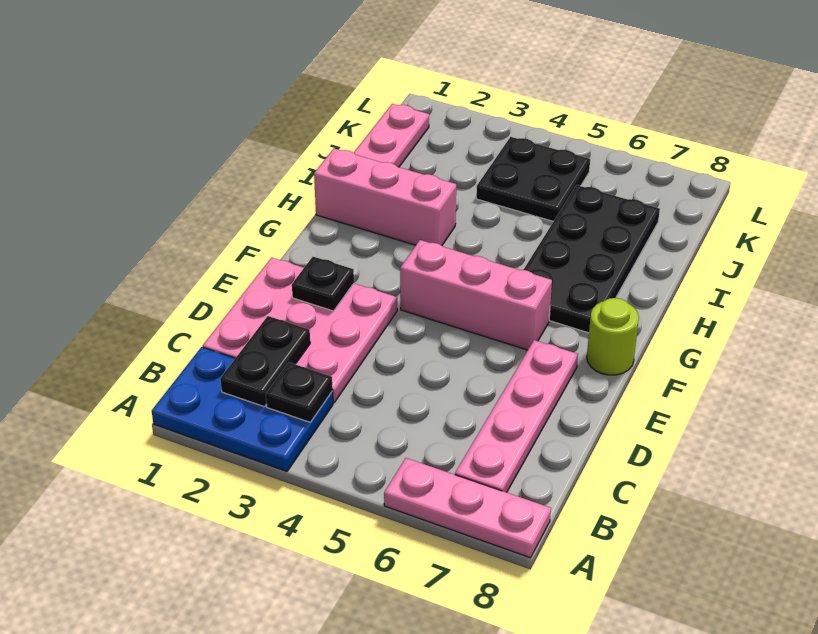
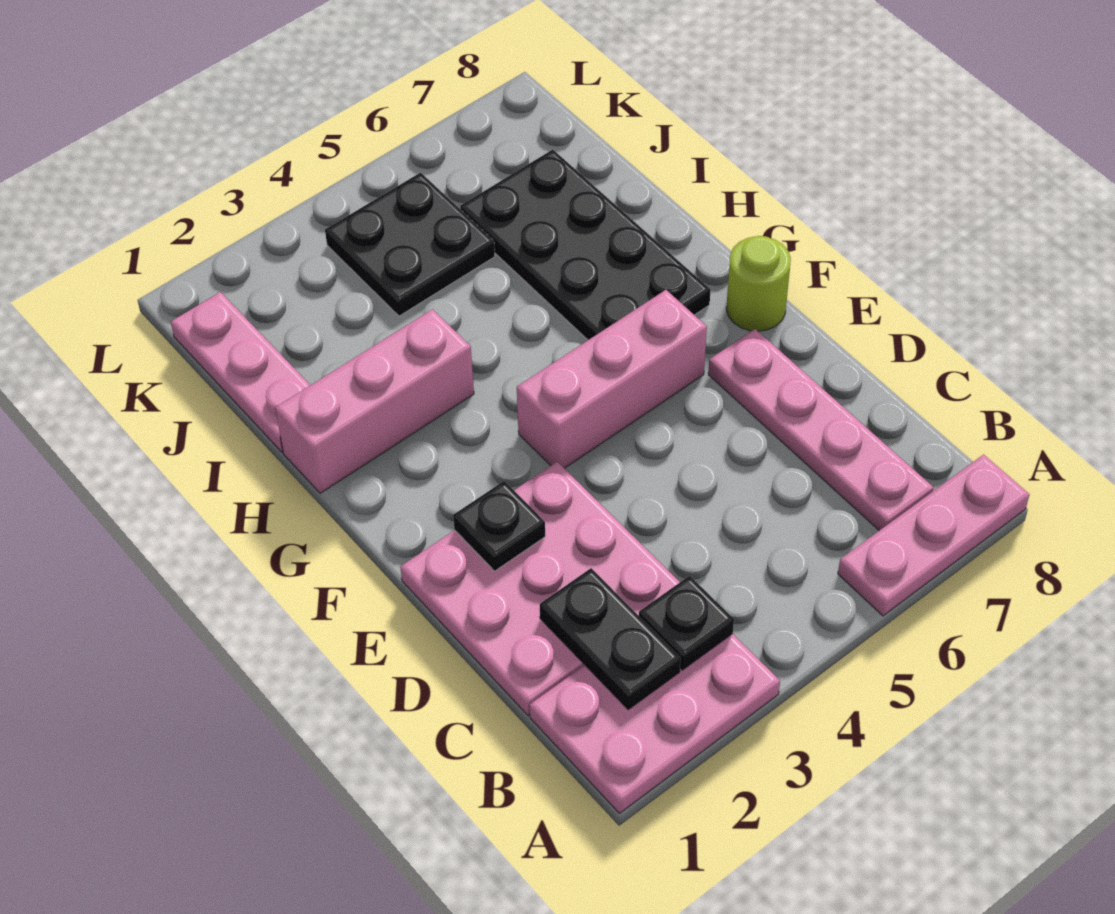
blue plate A1:B3 level 1 -> pink plate A1:B3 level 1

